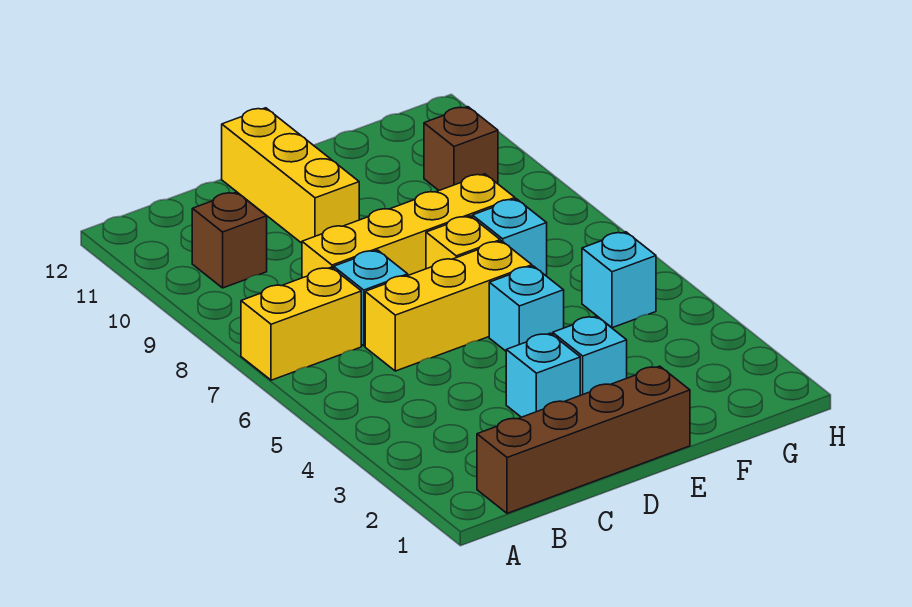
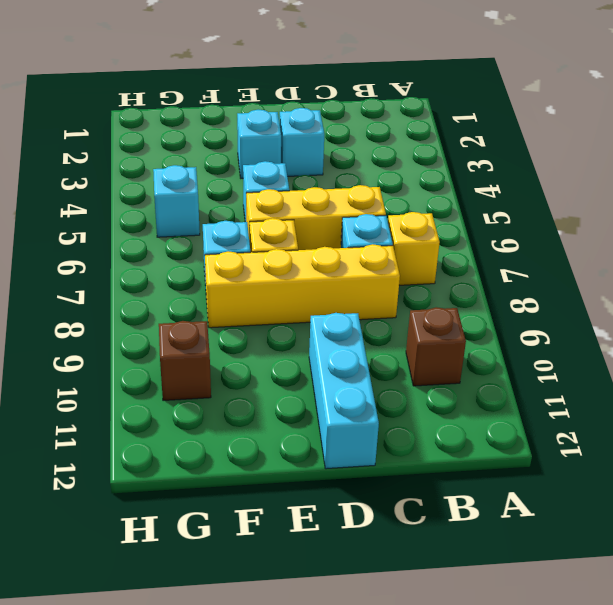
yellow brick A7:B7 level 1 -> yellow brick B7 level 1
brown brick B1:E1 level 1 -> none
yellow brick D10:D12 level 1 -> cyan brick D10:D12 level 1

